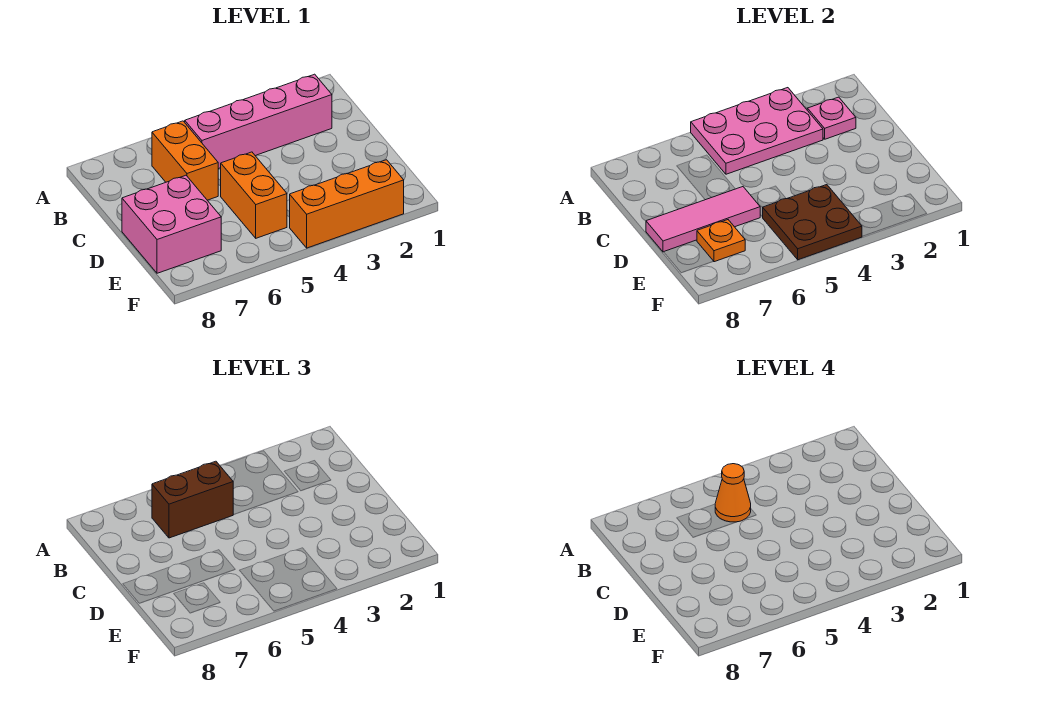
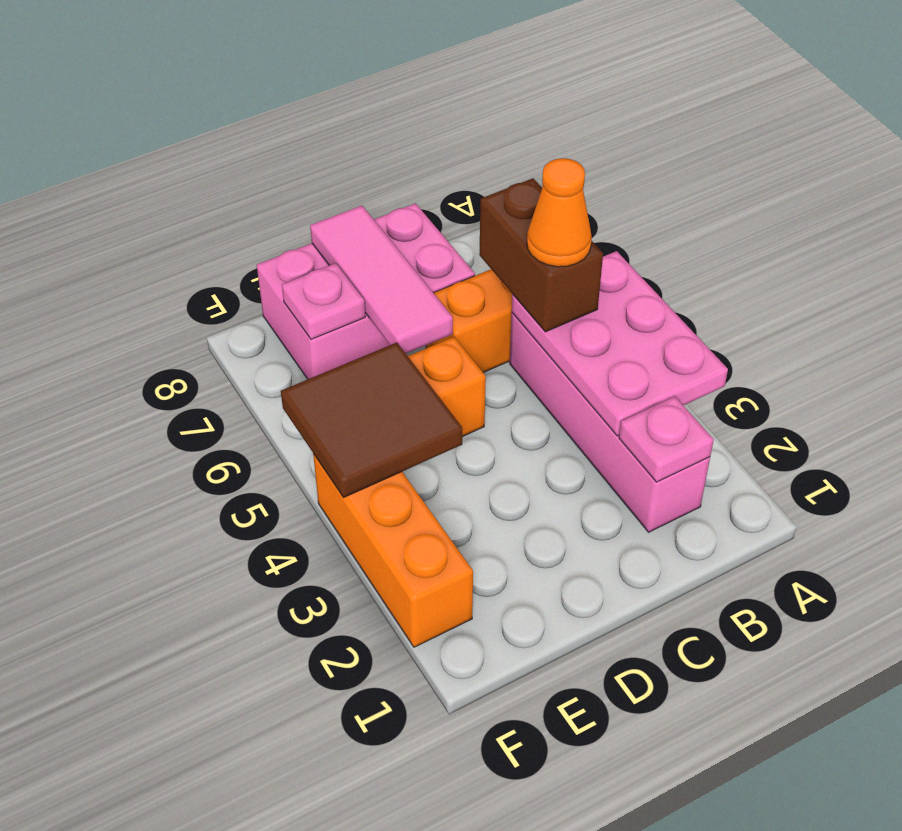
pink brick D7:E8 level 1 -> pink brick C7:E8 level 1
brown plate E4:F5 level 2 -> brown tile E4:F5 level 2
orange plate E7 level 2 -> pink plate E7 level 2

